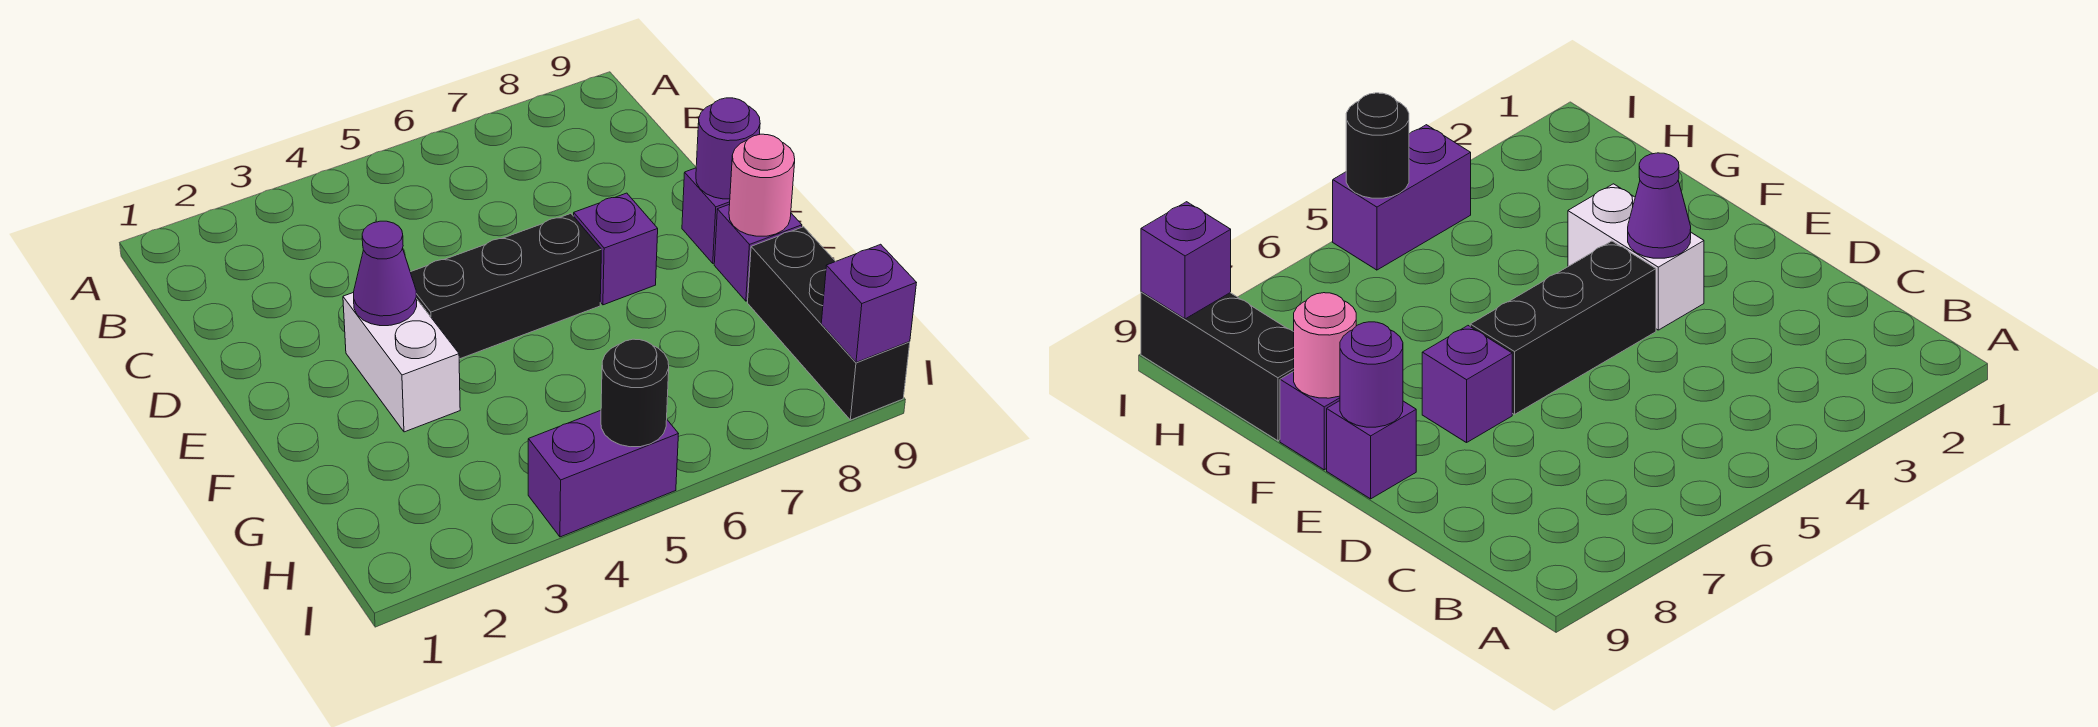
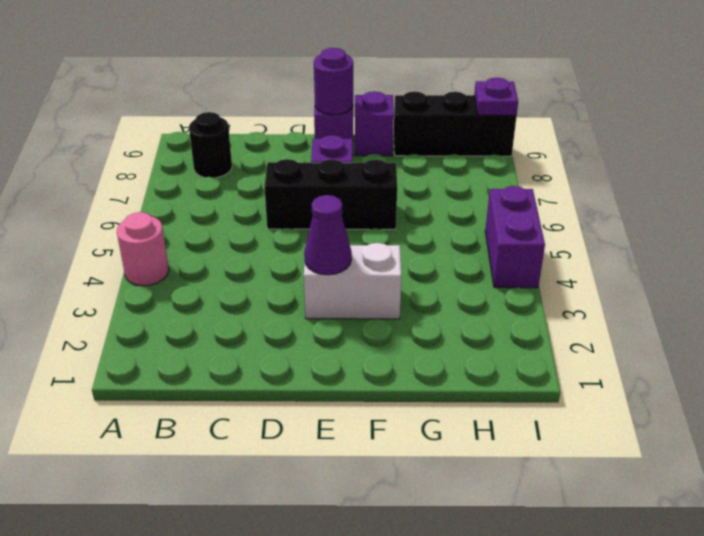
black brick E4:E6 level 1 -> black brick D6:F6 level 1
pink round brick F9 level 2 -> pink round brick A4 level 1
black round brick I5 level 2 -> black round brick B8 level 1
purple brick I9 level 2 -> purple plate I9 level 2

